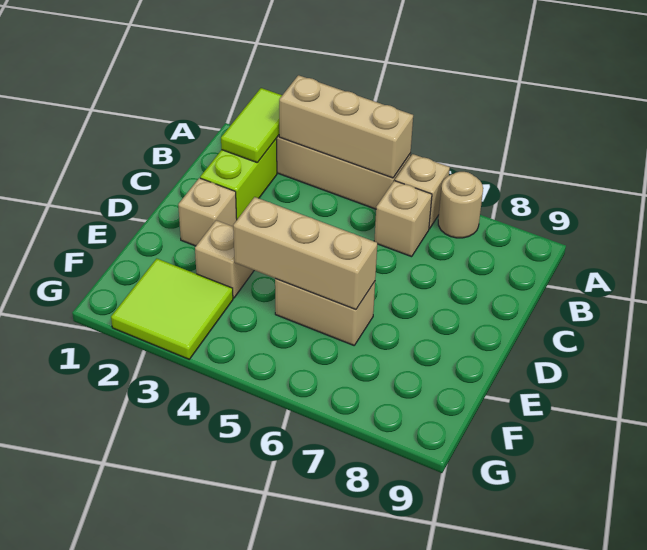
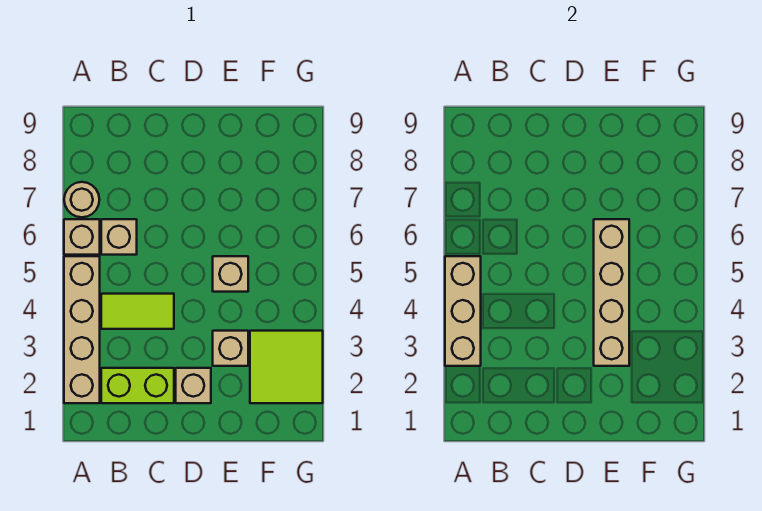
lime tile A2:B2 level 2 -> lime tile B4:C4 level 1
tan brick E4:E6 level 2 -> tan brick E3:E6 level 2
tan brick E5:E6 level 1 -> tan brick E5 level 1

